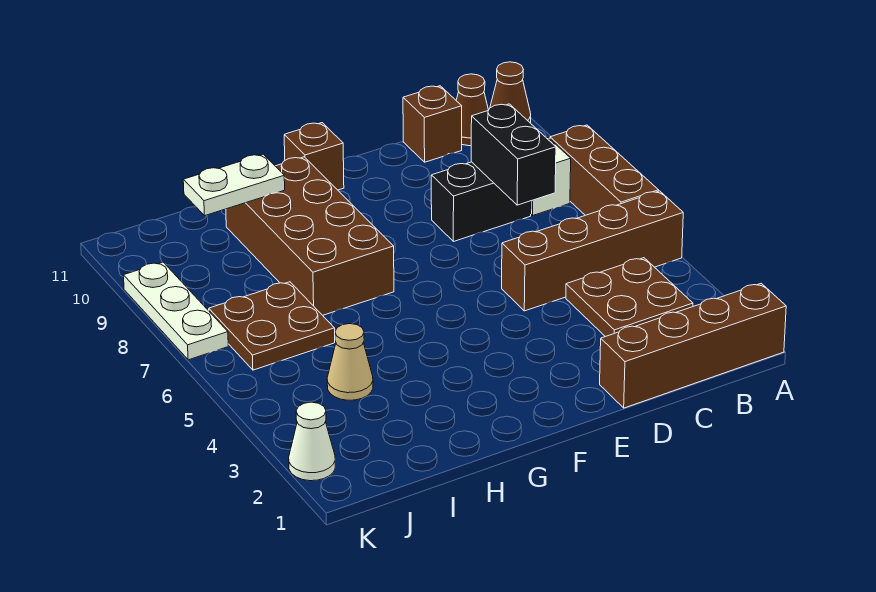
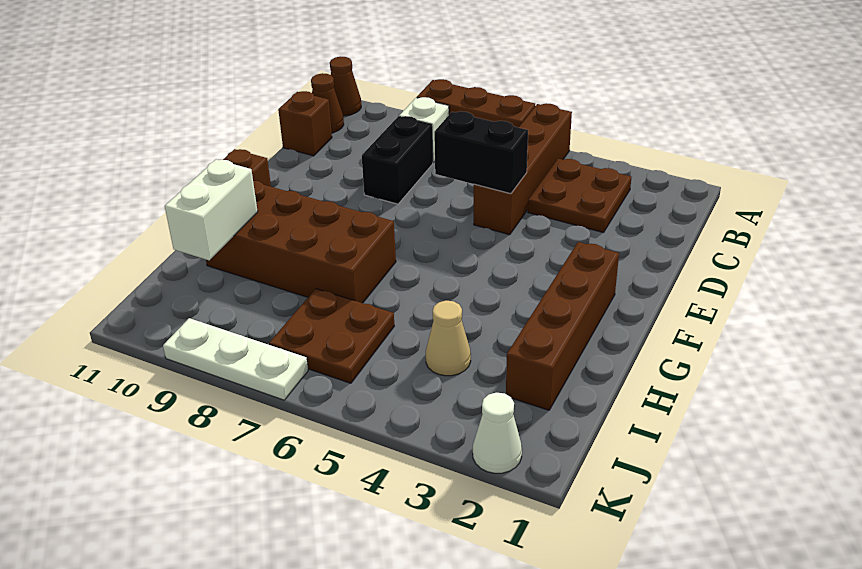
brown brick A1:D1 level 1 -> brown brick F2:I2 level 1
black brick C7:C8 level 2 -> black brick D5:D6 level 2
white plate H10:I10 level 2 -> white brick H10:I10 level 2

